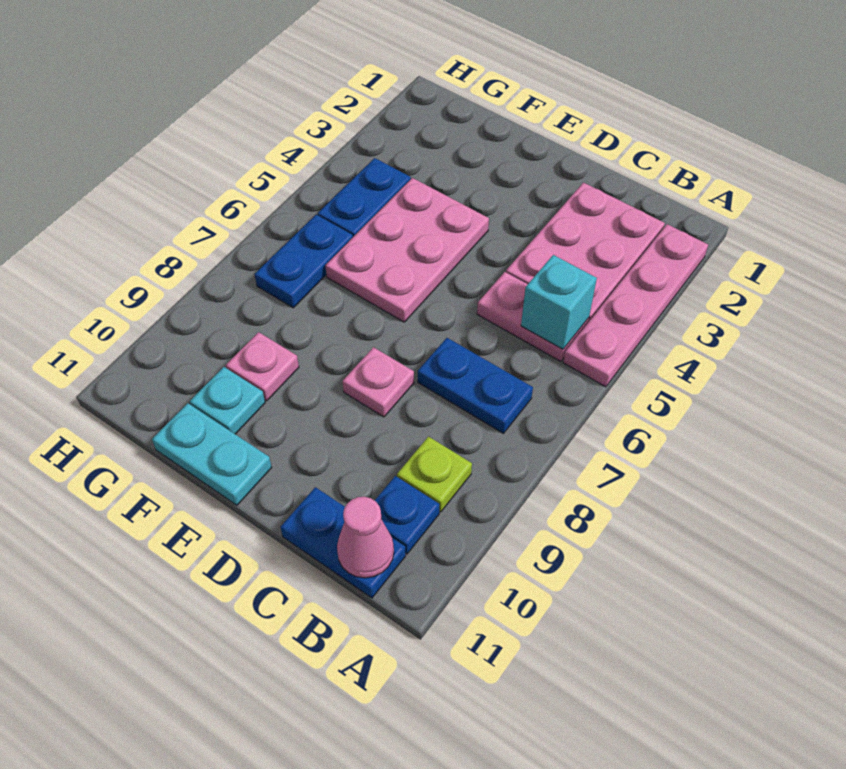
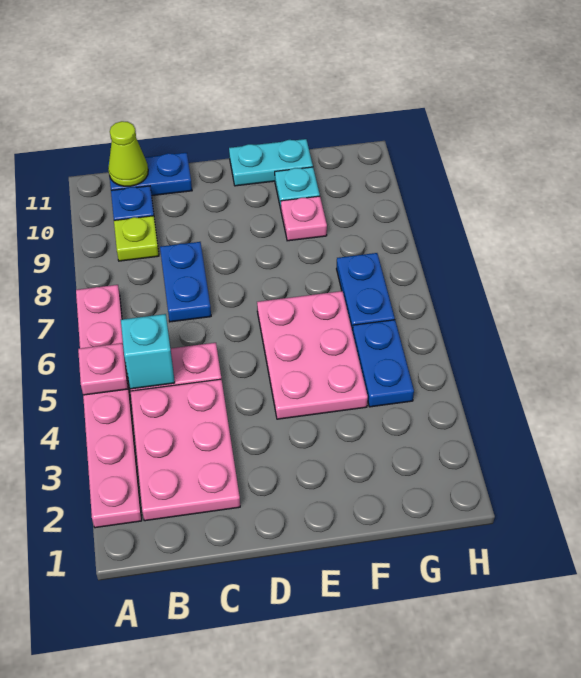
pink plate A2:A5 level 1 -> pink plate A2:A7 level 1
blue plate B7:C7 level 1 -> blue plate C7:C8 level 1
pink cone B11 level 2 -> lime cone B11 level 2
pink plate D8 level 1 -> pink plate A5 level 2

